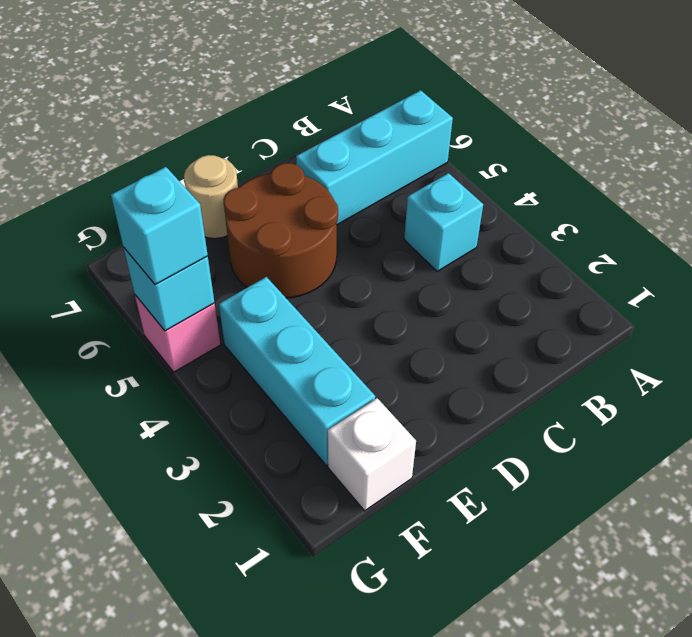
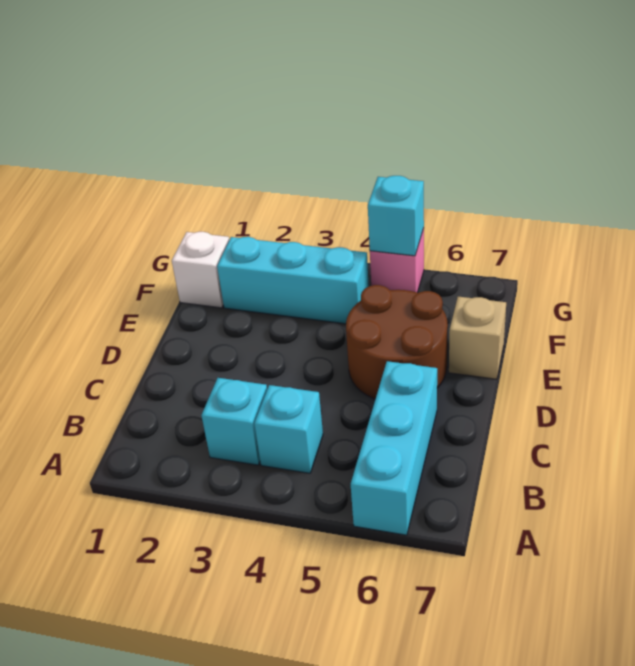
tan round brick E7 level 1 -> tan brick E7 level 1
cyan brick G5 level 3 -> cyan brick B3 level 1

